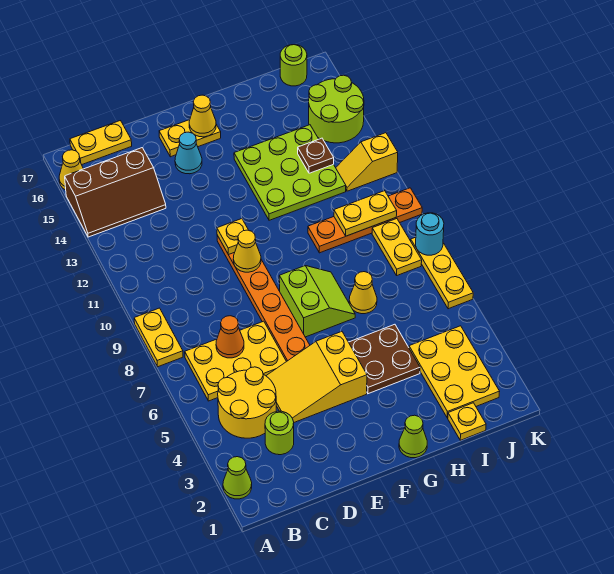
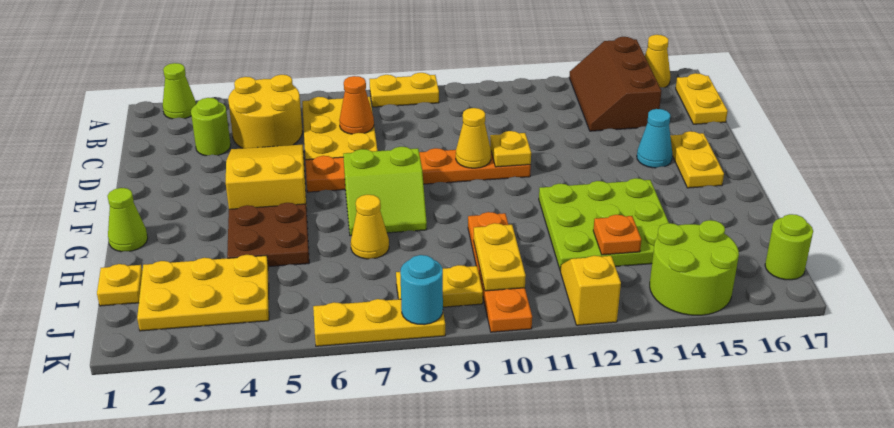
yellow cone F16 level 2 -> none
brown plate I13 level 2 -> orange plate I13 level 2

